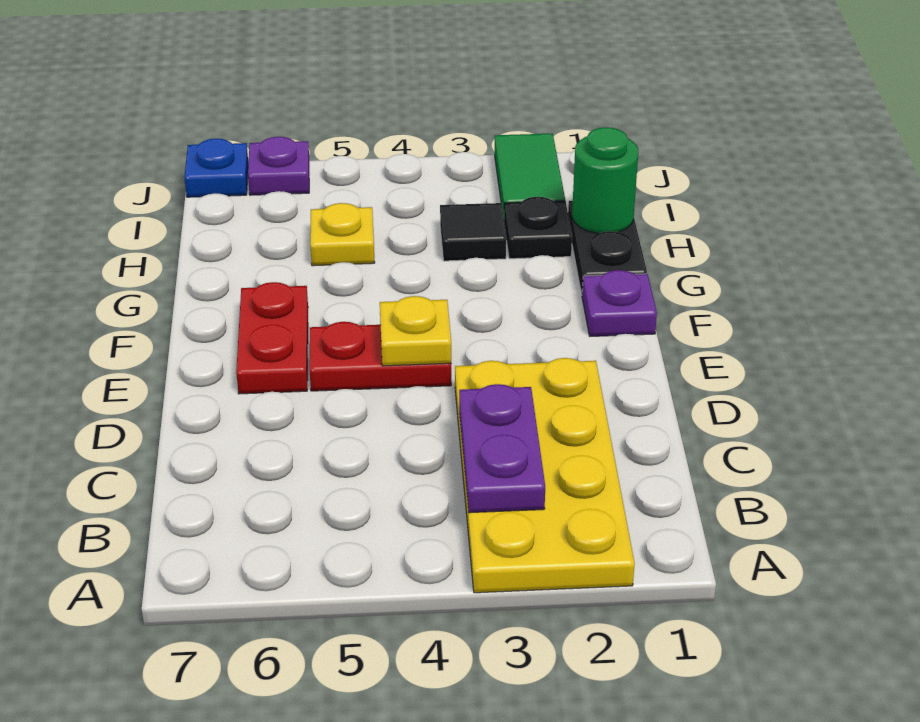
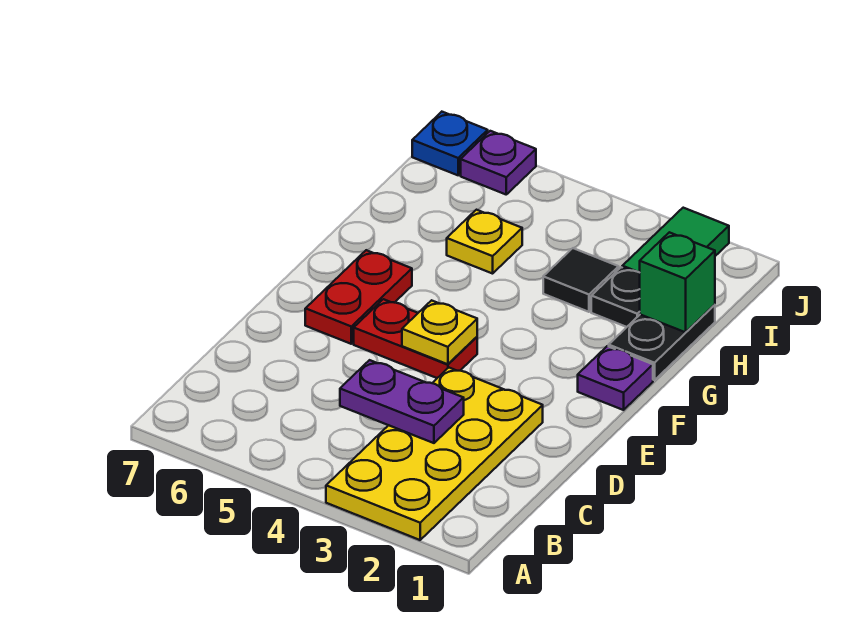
purple plate B3:C3 level 2 -> purple plate C3:C4 level 2
green round brick H1 level 2 -> green brick H1 level 2

